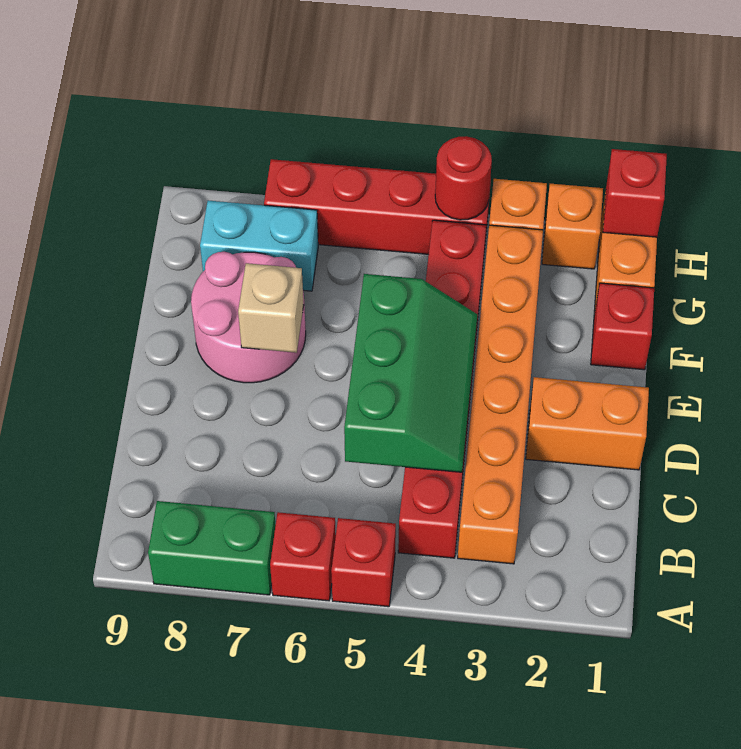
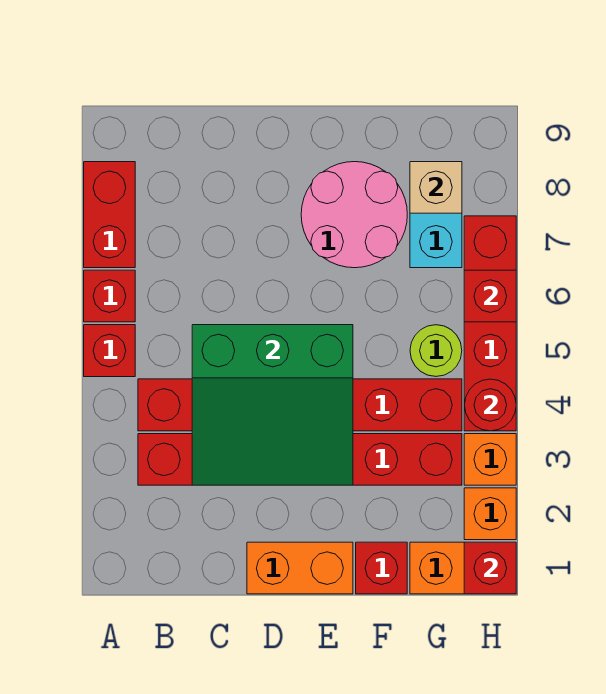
green brick A7:A8 level 1 -> red brick A7:A8 level 1
orange brick B3:G3 level 1 -> red brick B3:G3 level 1
green slope C4:E5 level 2 top 5 -> green slope C3:E5 level 2 top 5
orange brick D1:D2 level 1 -> orange brick D1:E1 level 1
tan brick E7 level 2 -> tan brick G8 level 2
none -> lime round brick G5 level 1
none -> red brick H6 level 2

